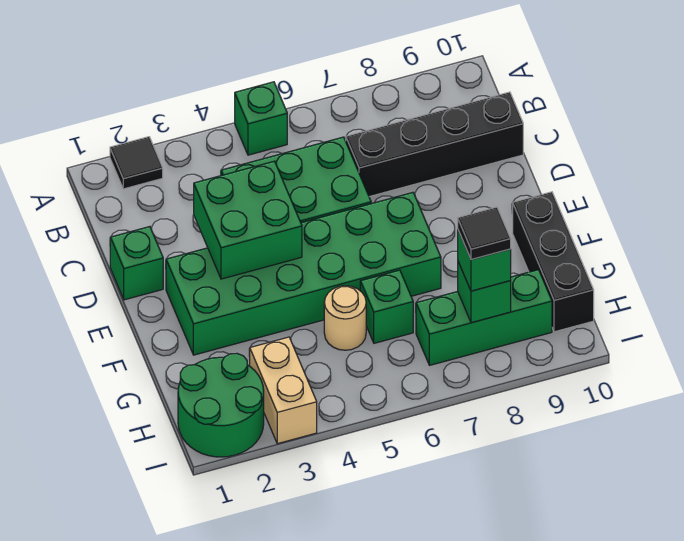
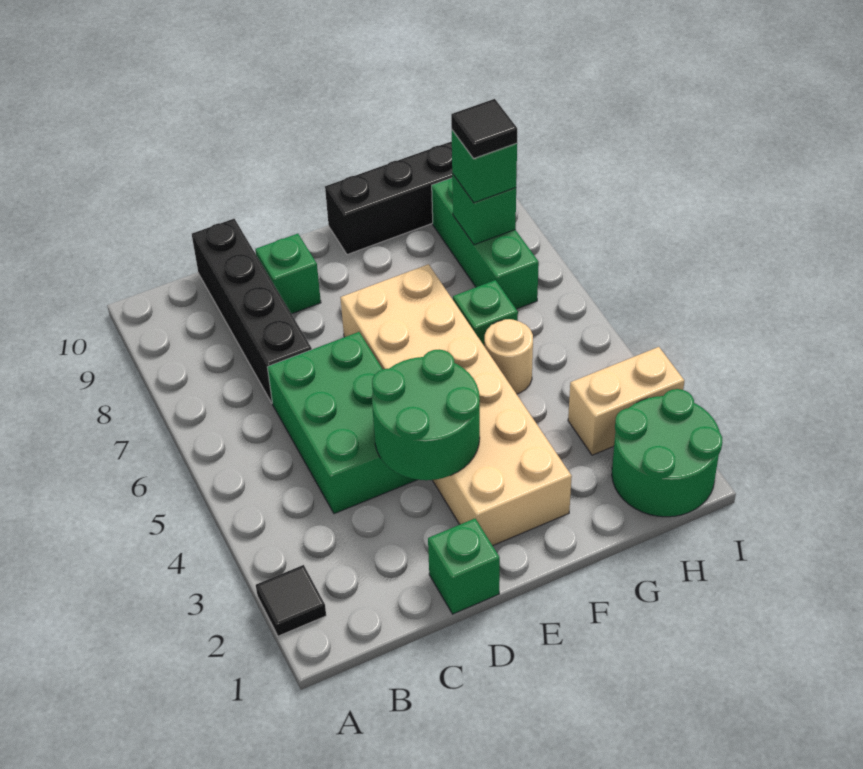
green brick A5 level 1 -> green brick D9 level 1
green brick D3:E4 level 2 -> green round brick D3:E4 level 2
green brick E2:F7 level 1 -> tan brick E2:F7 level 1

